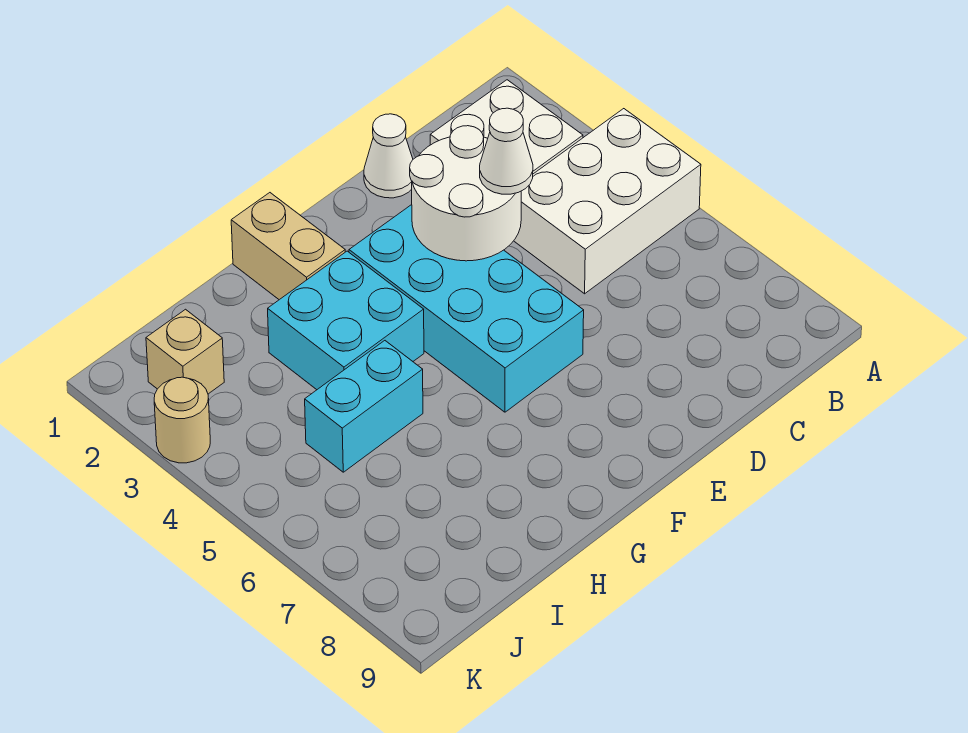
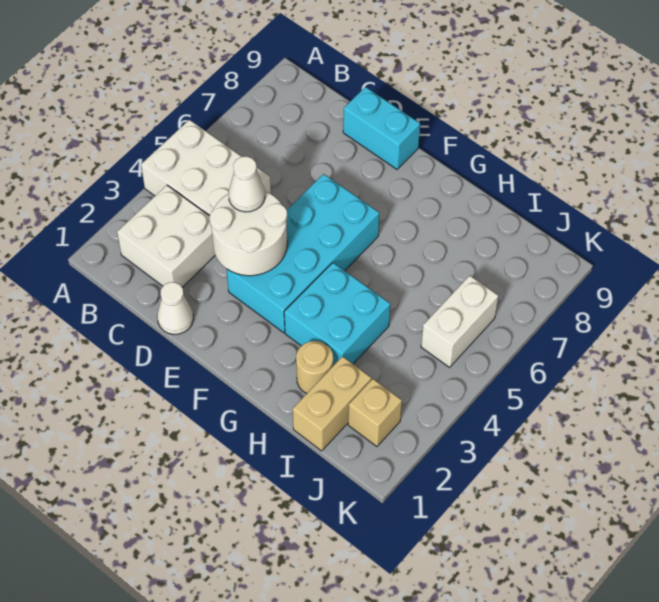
tan brick G1:G2 level 1 -> tan brick I1:I2 level 1
cyan brick H5:I5 level 1 -> cyan brick D9:E9 level 1
none -> white brick J5:J6 level 1
tan round brick K3 level 1 -> tan round brick H2 level 1

